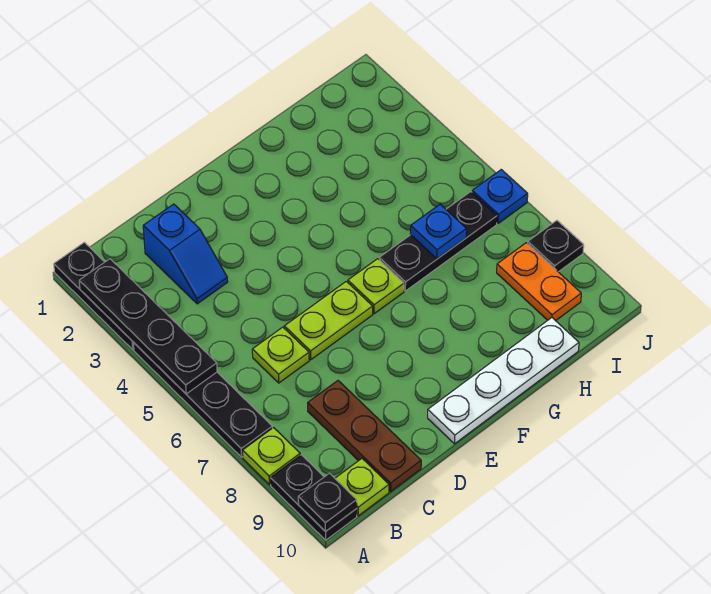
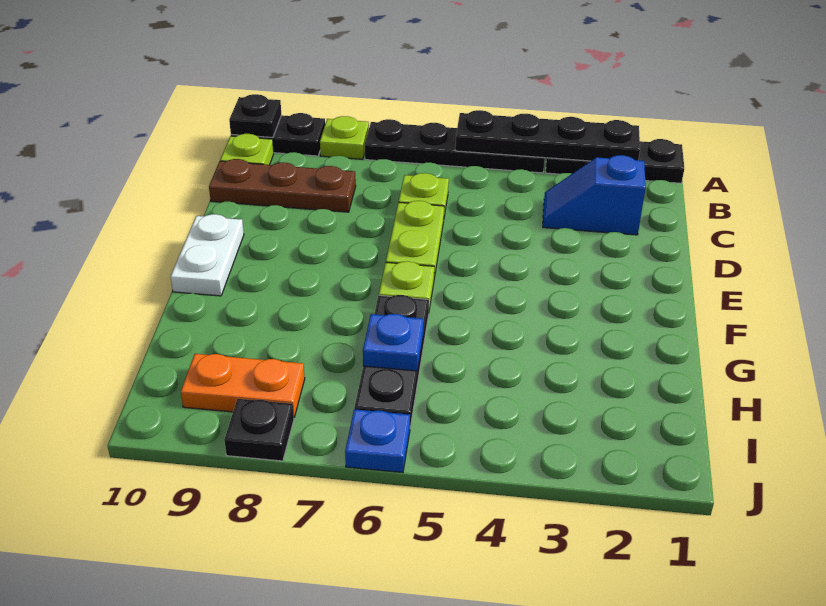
white plate E10:H10 level 1 -> white plate E10:F10 level 1

